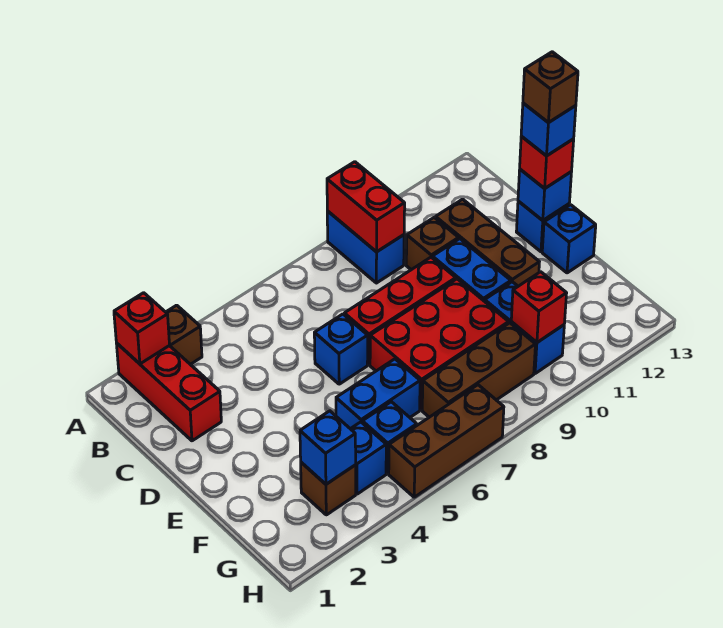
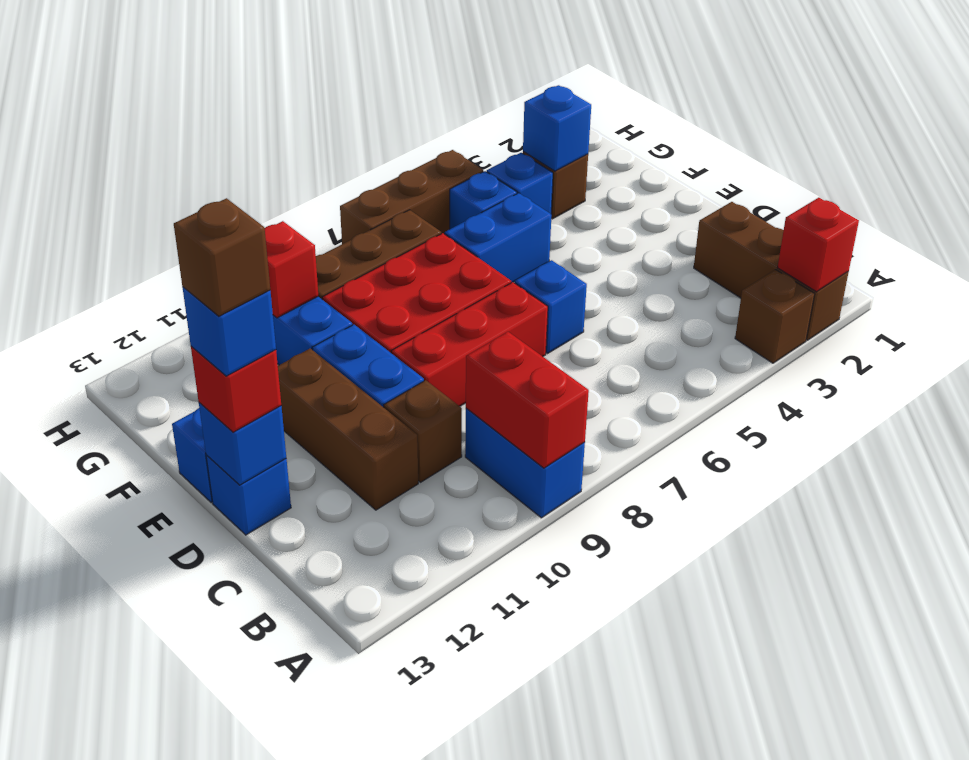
red brick A2:C2 level 1 -> brown brick A2:C2 level 1

